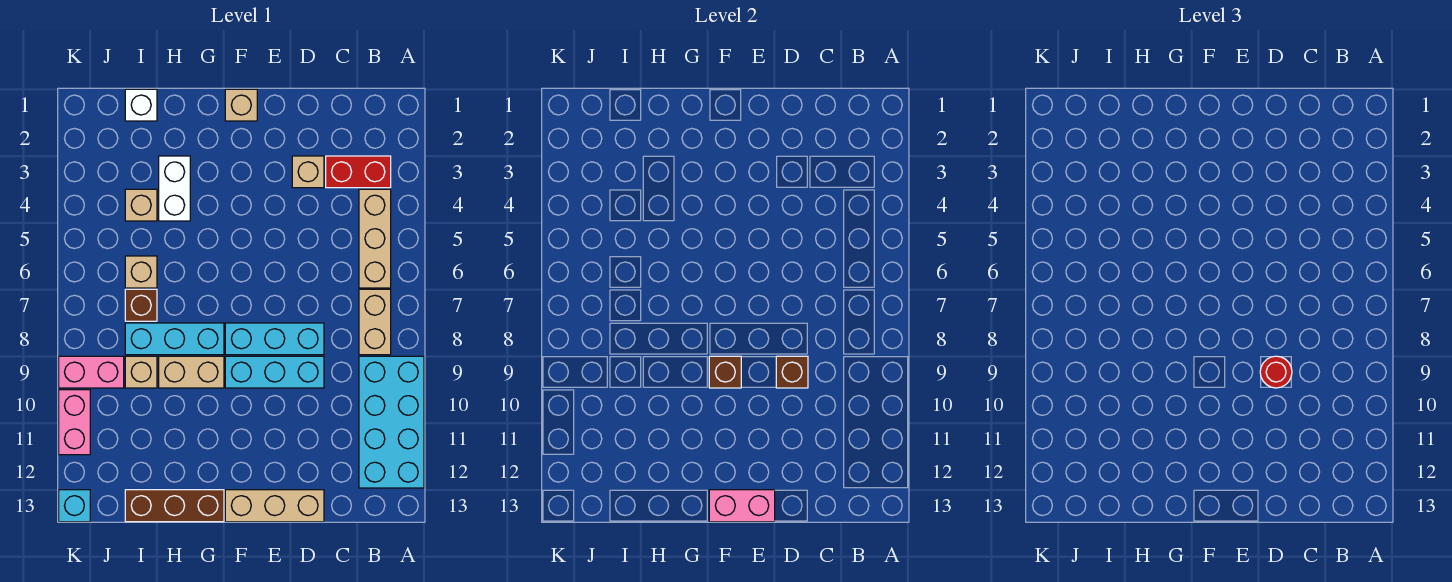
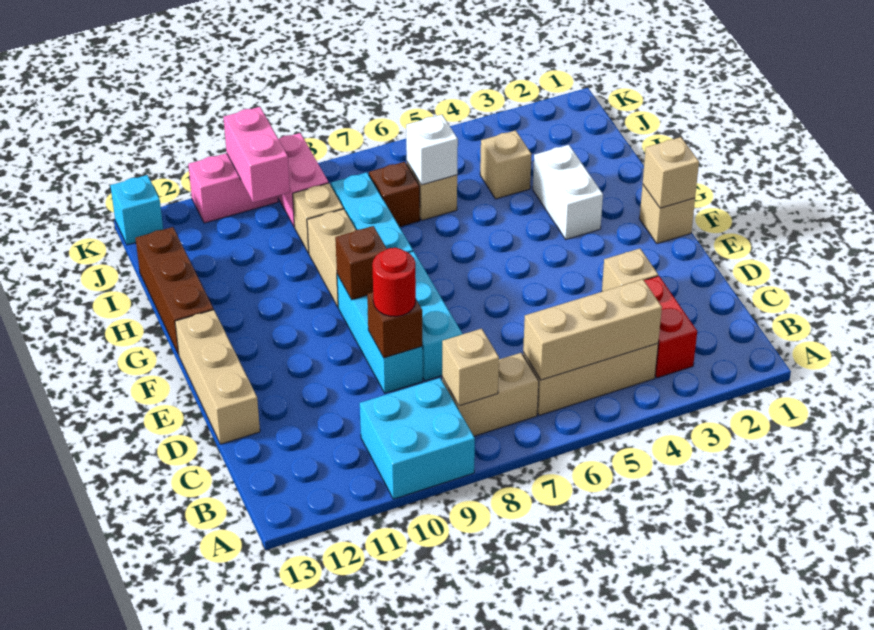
cyan brick A9:B12 level 1 -> cyan brick A9:B10 level 1
none -> tan brick B4:B6 level 2
none -> tan brick B8 level 2
pink brick E13:F13 level 2 -> pink brick J10:K10 level 2
none -> tan brick F1 level 2
white brick H3:H4 level 1 -> white brick G3:H3 level 1
white brick I1 level 1 -> white brick I6 level 2

